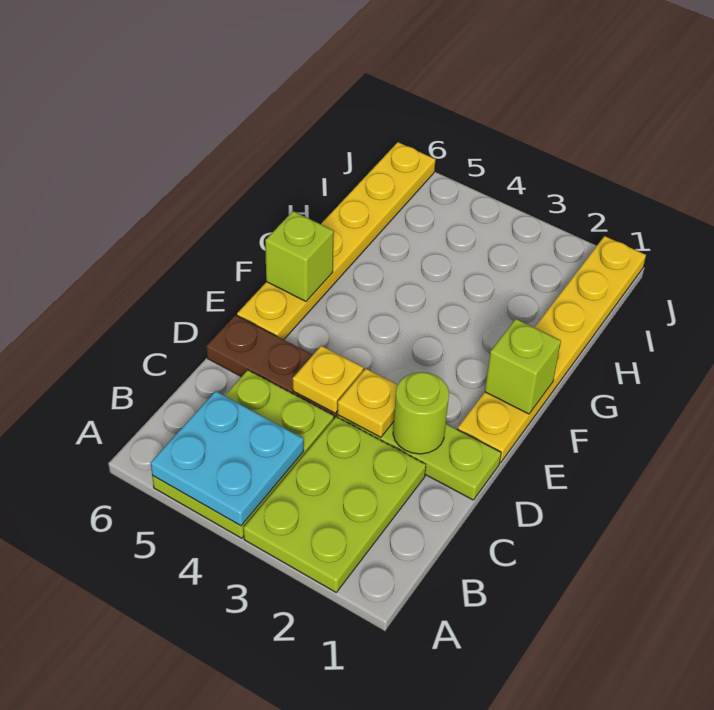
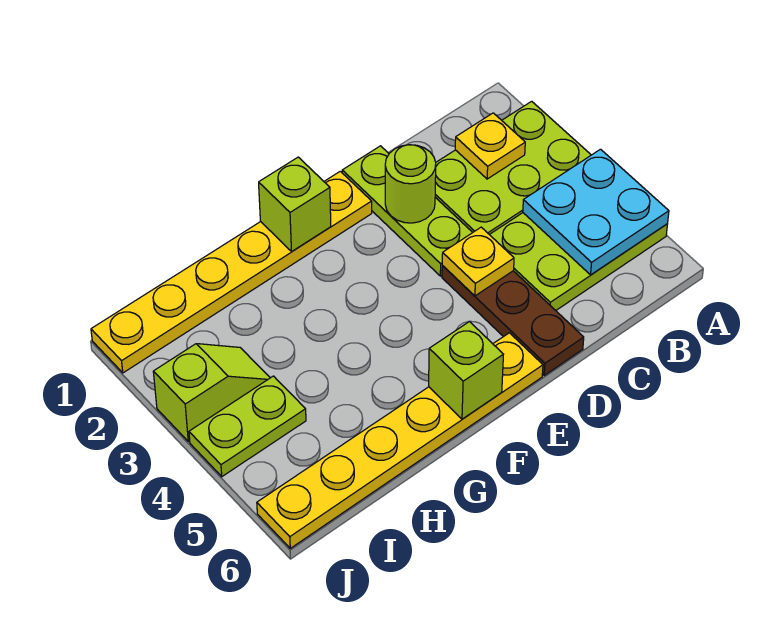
yellow plate D3 level 2 -> yellow plate B2 level 2
none -> lime slope I3:J3 level 1 top J
none -> lime plate I4:J4 level 1

